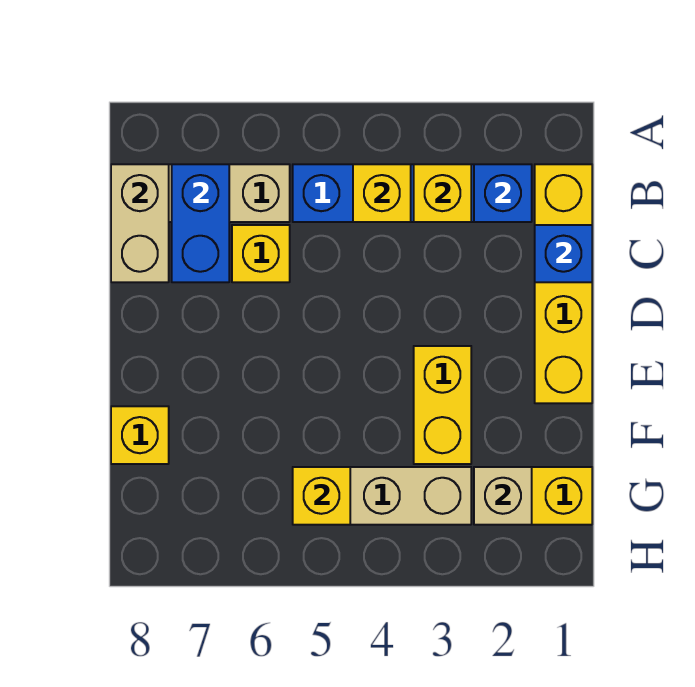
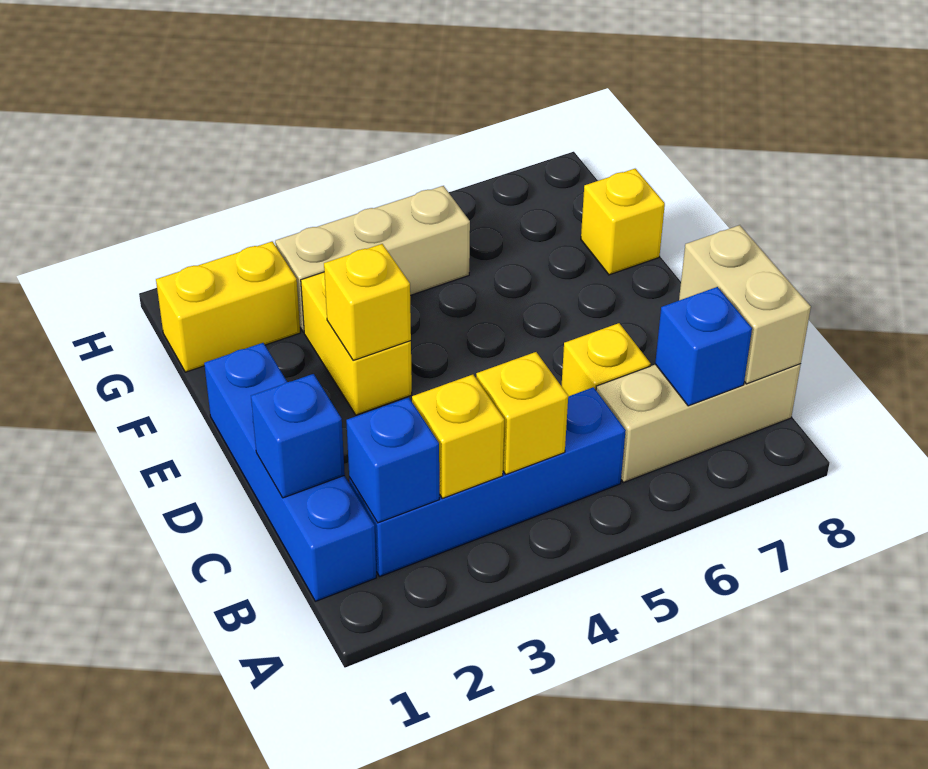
yellow brick B1:E1 level 1 -> blue brick B1:E1 level 1
blue brick B7:C7 level 2 -> blue brick B7 level 2
tan brick G2 level 2 -> none
yellow brick G5 level 2 -> yellow brick E3 level 2

